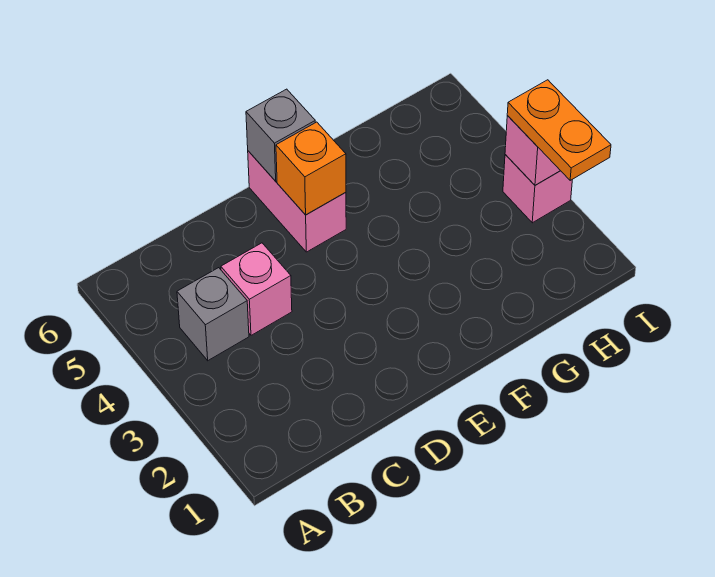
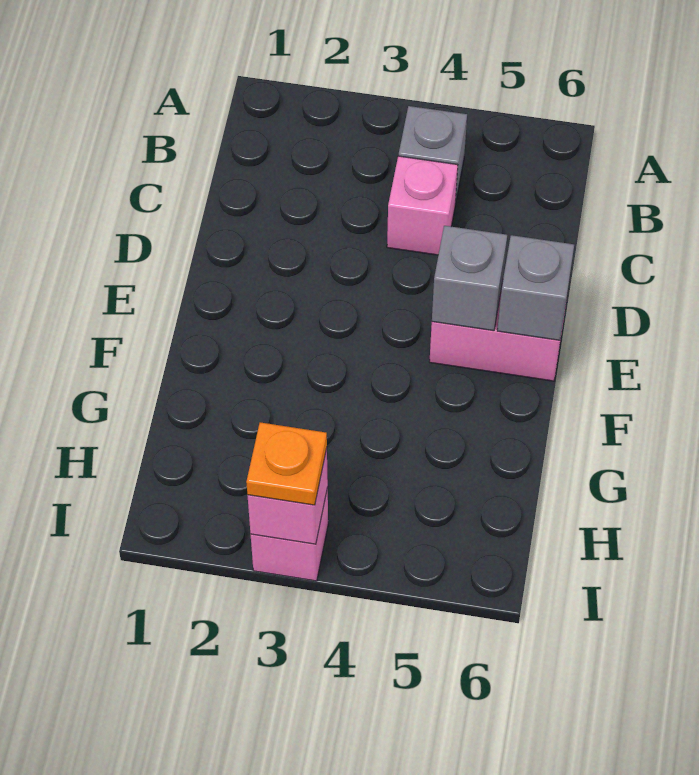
orange brick E5 level 2 -> grey brick E5 level 2
orange plate I2:I3 level 3 -> orange plate I3 level 3

